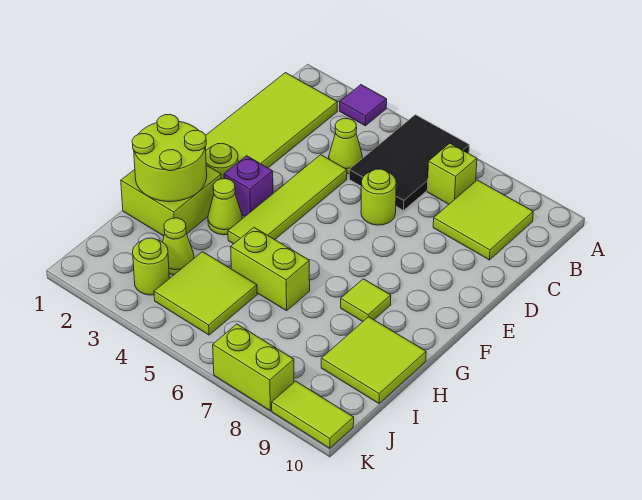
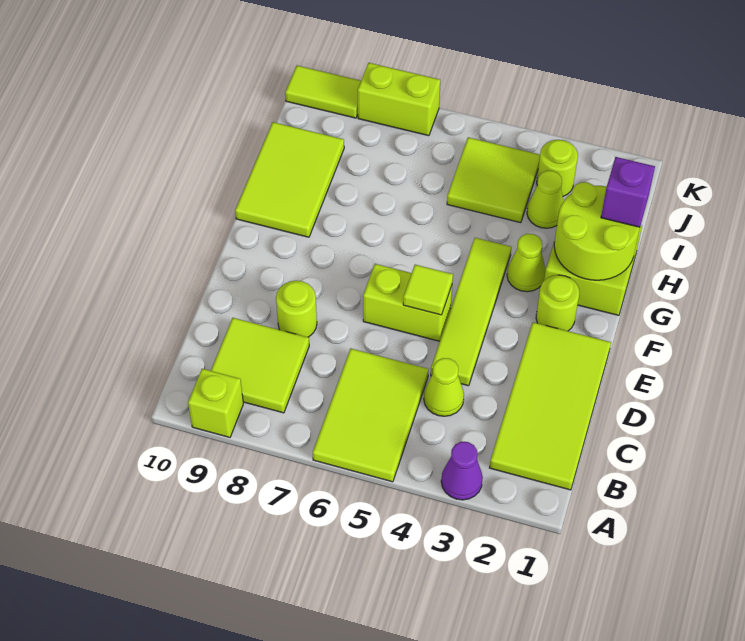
purple tile A3 level 1 -> purple cone A3 level 1
black tile A5:C6 level 1 -> lime tile A5:C6 level 1
lime brick B7 level 1 -> lime brick A9 level 1
lime round brick D6 level 1 -> lime round brick D8 level 1
purple brick F3 level 1 -> purple brick H1 level 3
lime tile G8 level 1 -> lime tile E5 level 2
lime brick H5:H6 level 1 -> lime brick E5:E6 level 1
lime tile H9:I10 level 1 -> lime tile G9:I10 level 1

